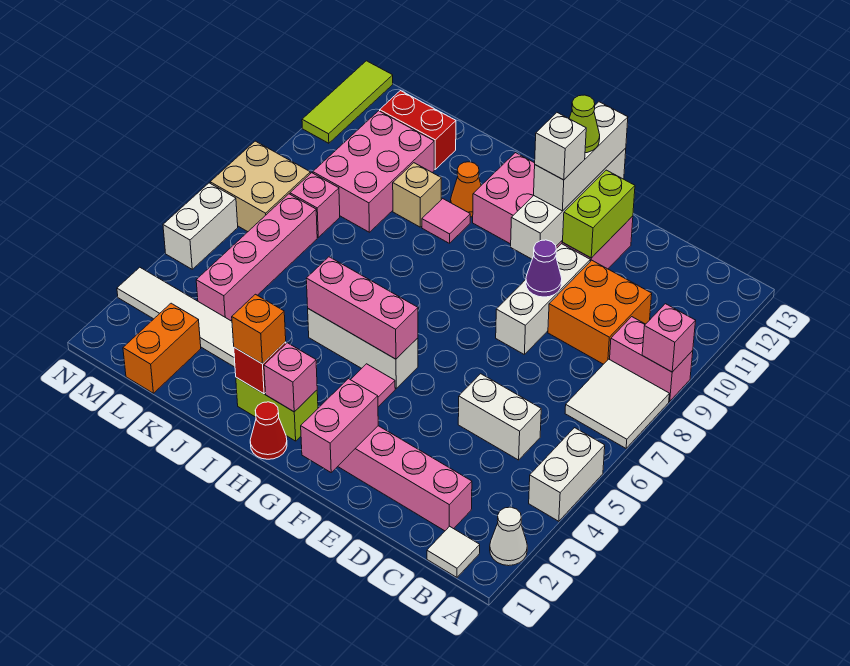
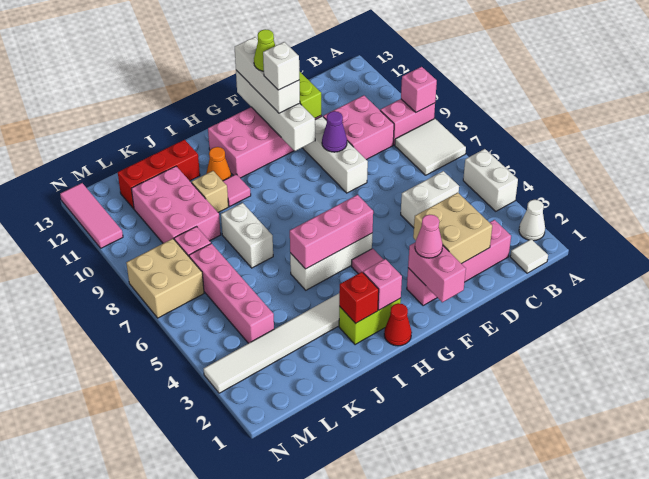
orange brick C9:D10 level 1 -> pink brick C9:D10 level 1
none -> tan brick D2:E3 level 2
none -> pink cone F2 level 3
orange brick I2 level 3 -> none
red brick K12:L12 level 1 -> red brick J12:L12 level 1
orange brick L1:L2 level 1 -> none
white brick N5:N6 level 1 -> white brick J7:J8 level 1
lime tile N11:N13 level 1 -> pink tile N11:N13 level 1

